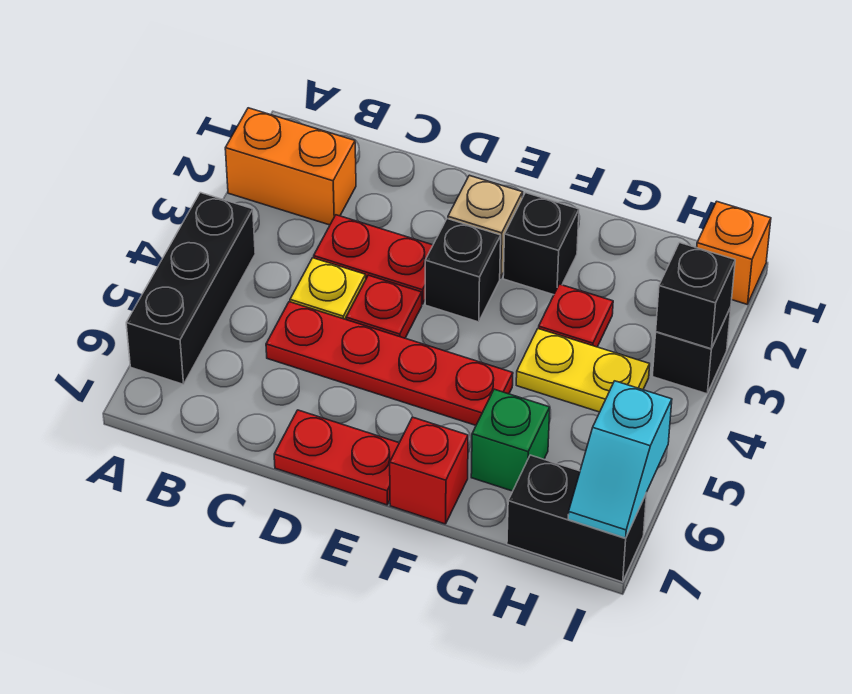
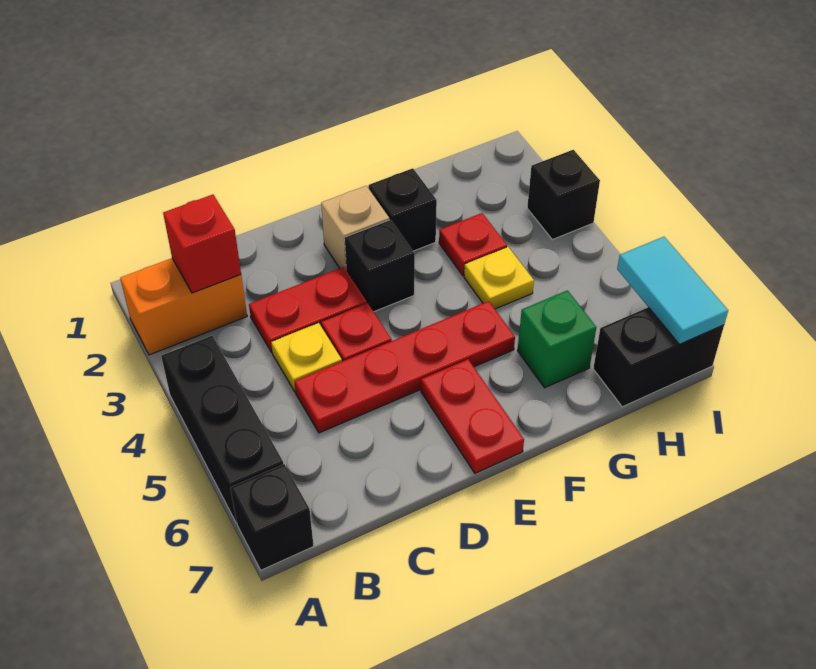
red plate D7:E7 level 1 -> red plate E6:E7 level 1
red brick F7 level 1 -> red brick B2 level 2
yellow plate G4:H4 level 1 -> yellow plate G4 level 1
orange brick I1 level 1 -> none
black brick I3 level 2 -> black brick A7 level 1
cyan slope I6:I7 level 2 top 6 -> cyan tile I6:I7 level 2

